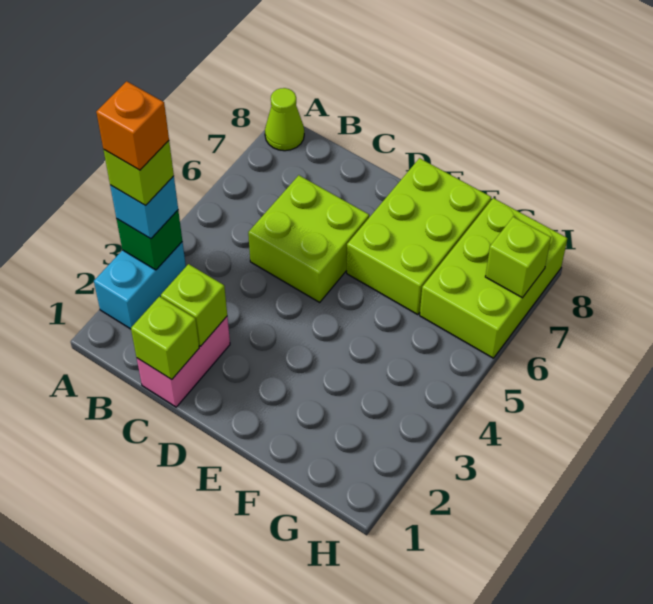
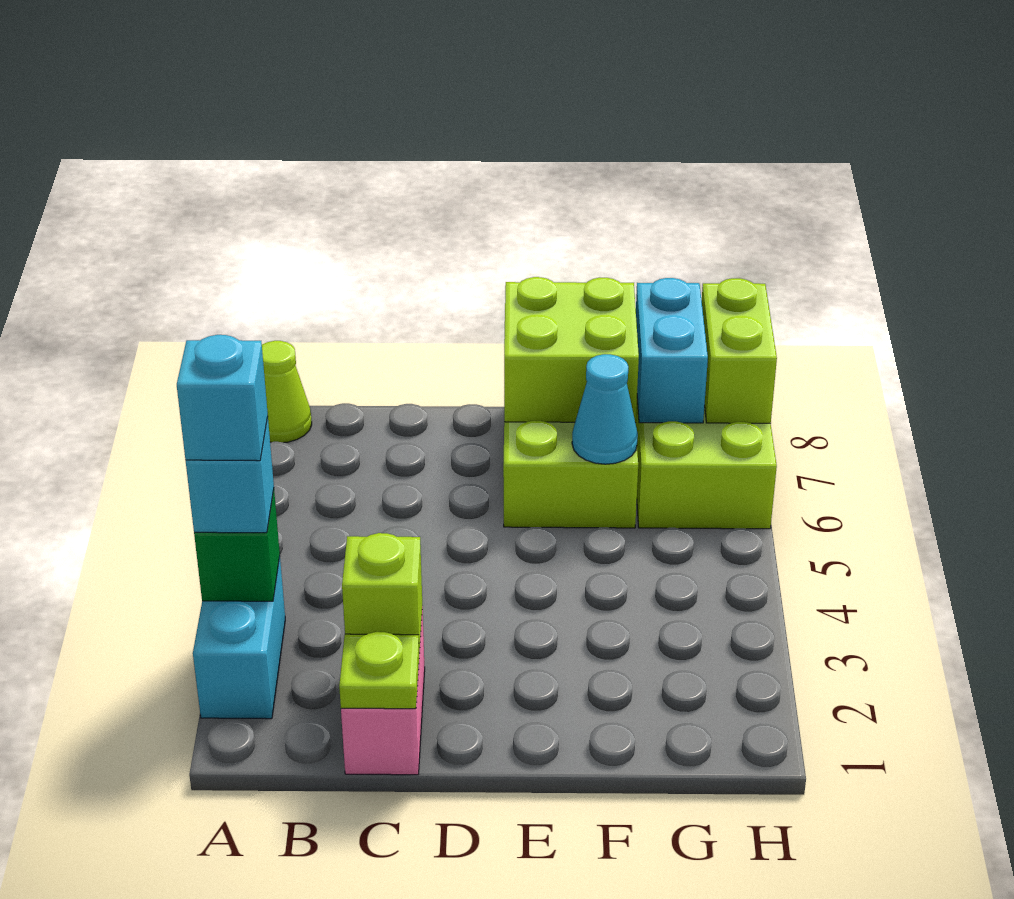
lime brick A3 level 4 -> cyan brick A3 level 4
orange brick A3 level 5 -> none
lime brick C1 level 2 -> lime plate C1 level 2
lime brick C5:D6 level 1 -> lime brick E7:F8 level 2
none -> cyan cone F6 level 2
none -> cyan brick G7:G8 level 2
lime brick H7 level 2 -> lime brick H7:H8 level 2

